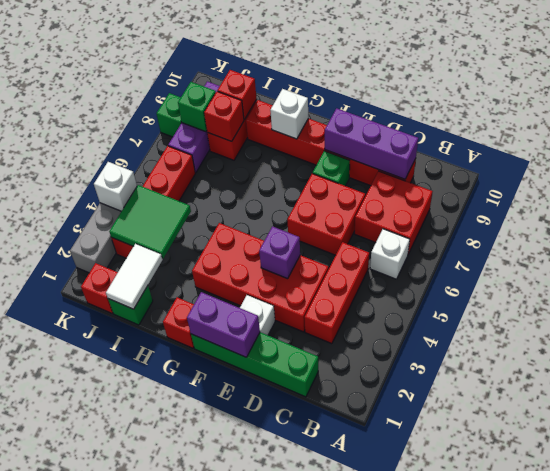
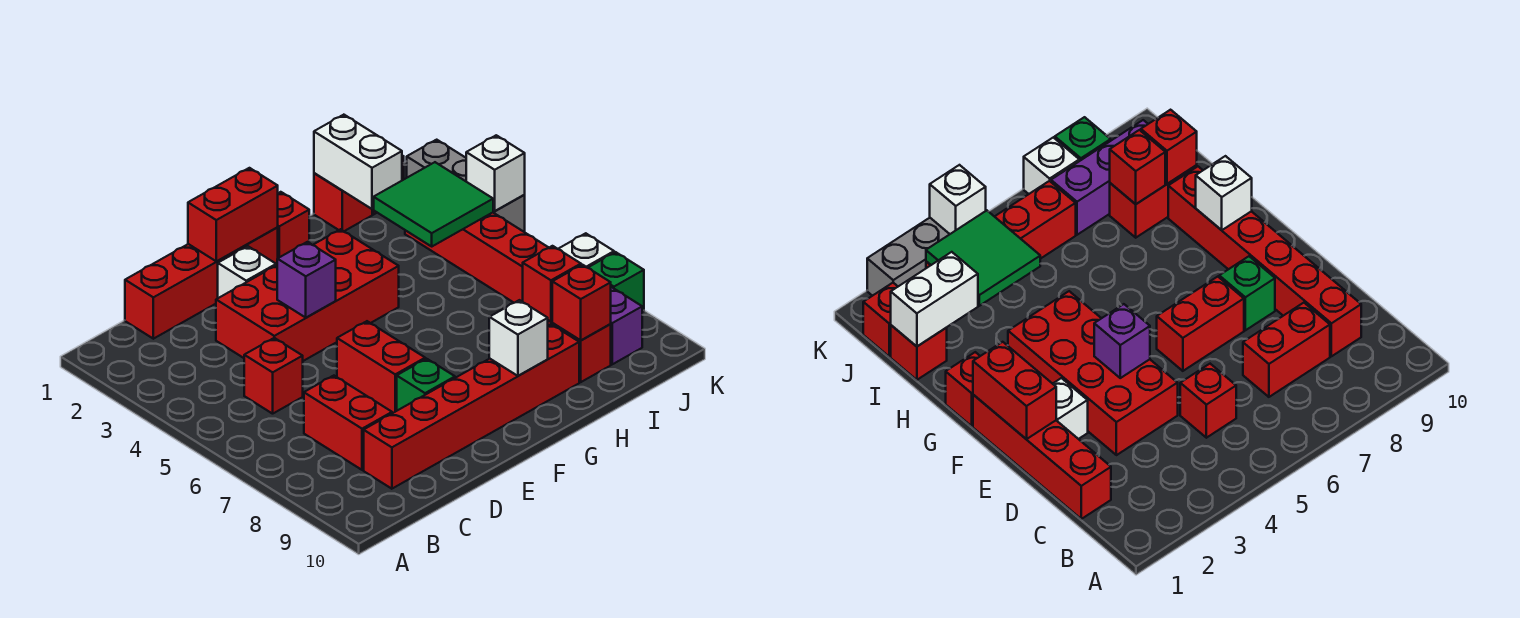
white brick B6 level 1 -> white brick K7 level 1
red brick B7:C8 level 1 -> red brick C7:C8 level 1
green brick C1:F1 level 1 -> red brick C1:F1 level 1
red brick C3:C5 level 1 -> red brick C5 level 1
purple brick C9:E9 level 2 -> none
red brick D6:E7 level 1 -> red brick E6:E7 level 1
purple brick E1:F1 level 2 -> red brick E1:F1 level 2
green brick I1 level 1 -> red brick I1 level 1
white tile I1:I2 level 2 -> white brick I1:I2 level 2
green brick J8 level 2 -> none

